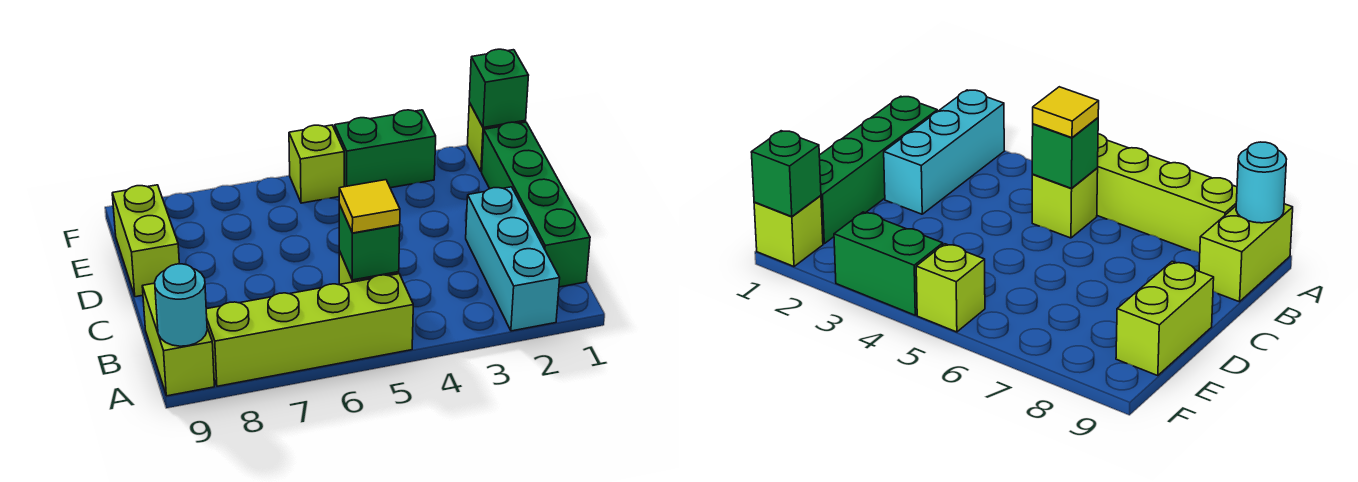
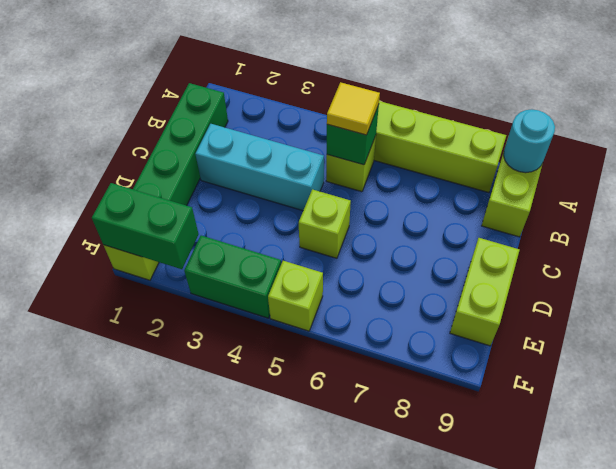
cyan brick A2:C2 level 1 -> cyan brick C2:C4 level 1
none -> lime brick D5 level 1
green brick F1 level 2 -> green brick F1:F2 level 2

